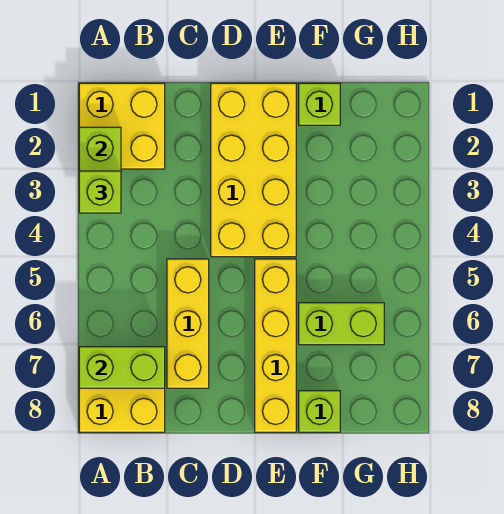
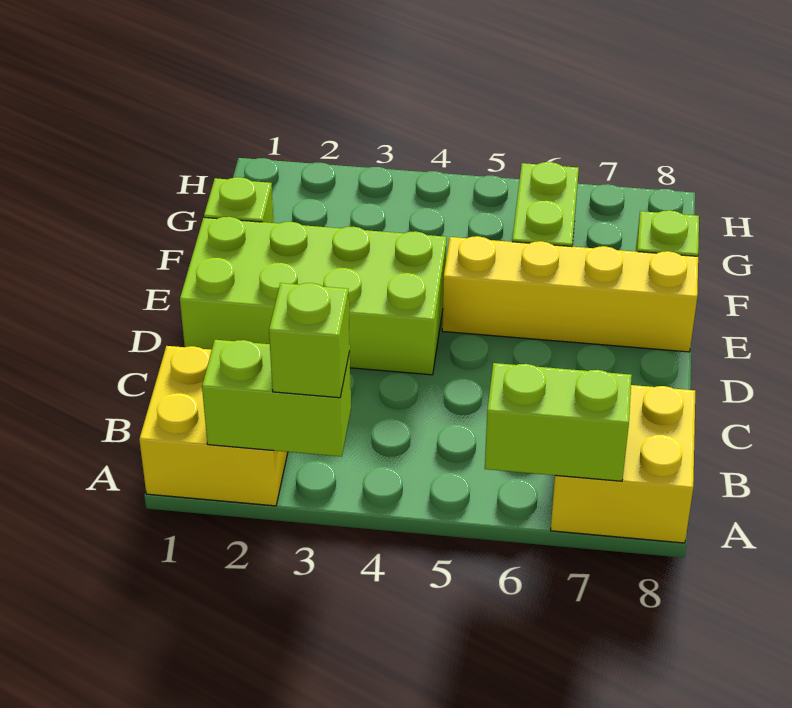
lime brick A7:B7 level 2 -> lime brick A6:A7 level 2
yellow brick C5:C7 level 1 -> none
yellow brick D1:E4 level 1 -> lime brick D1:E4 level 1

